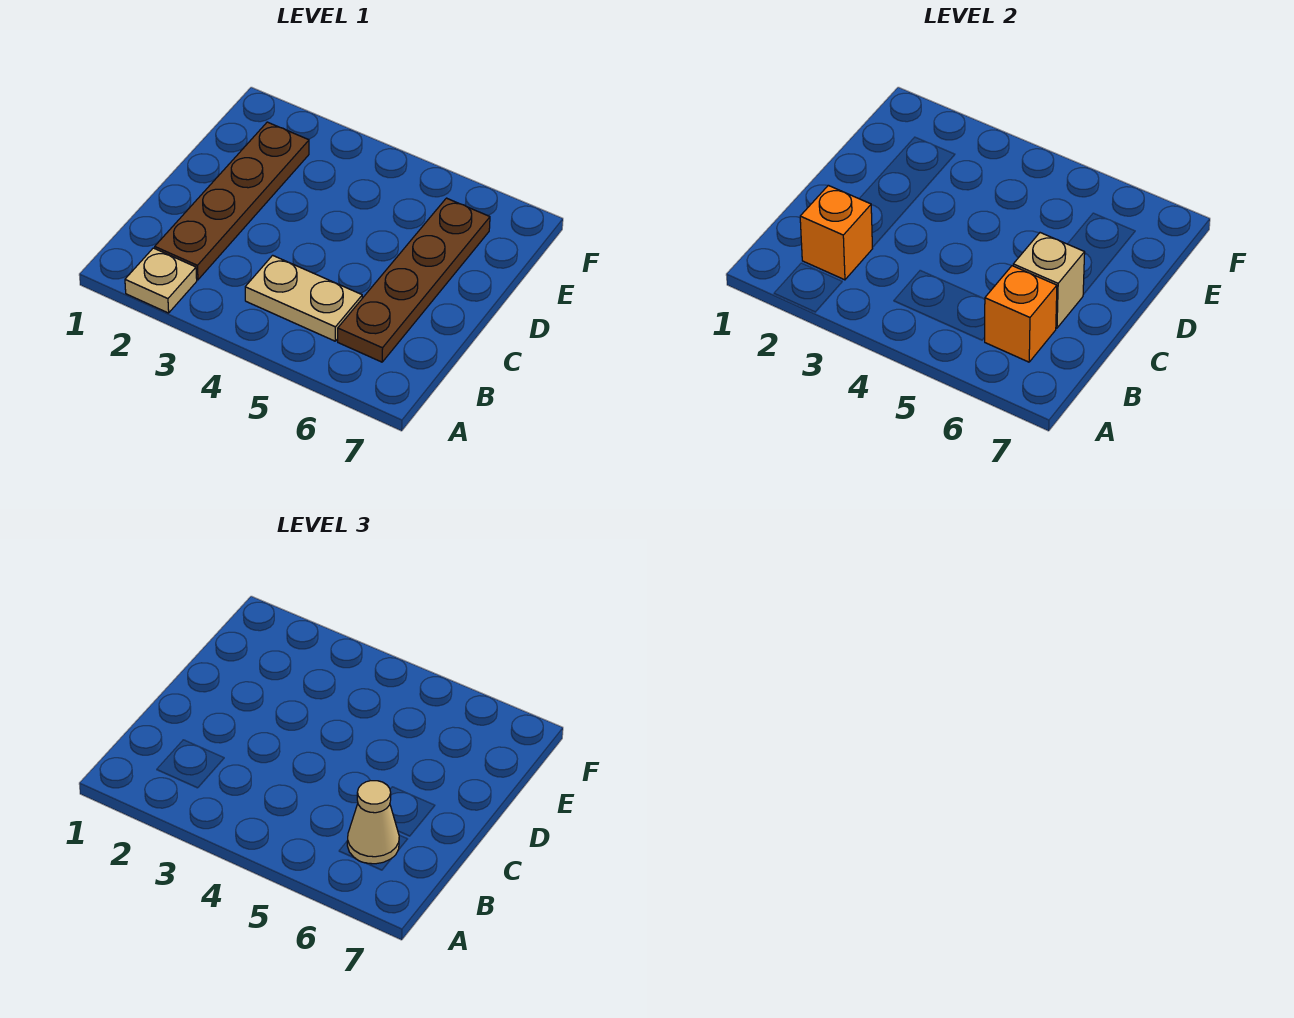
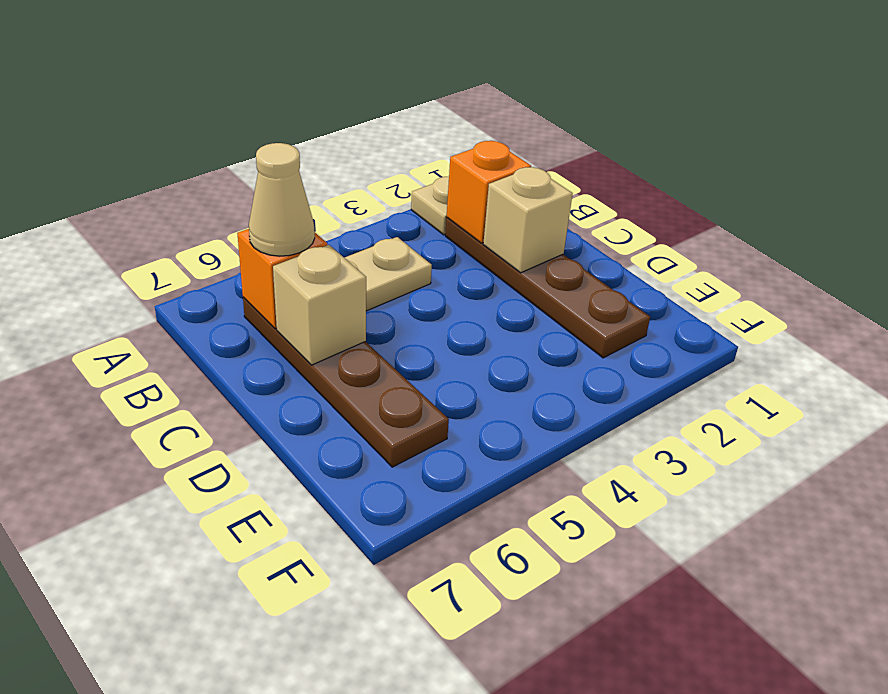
none -> tan brick C2 level 2

